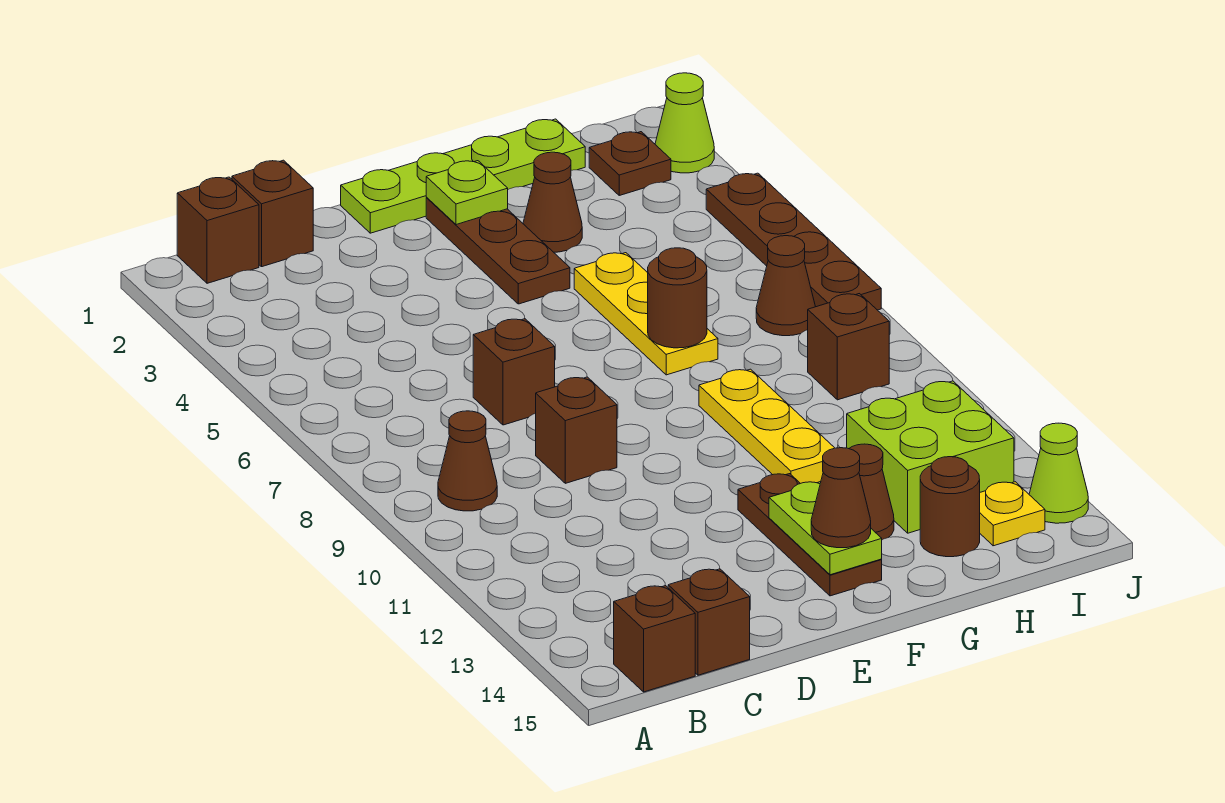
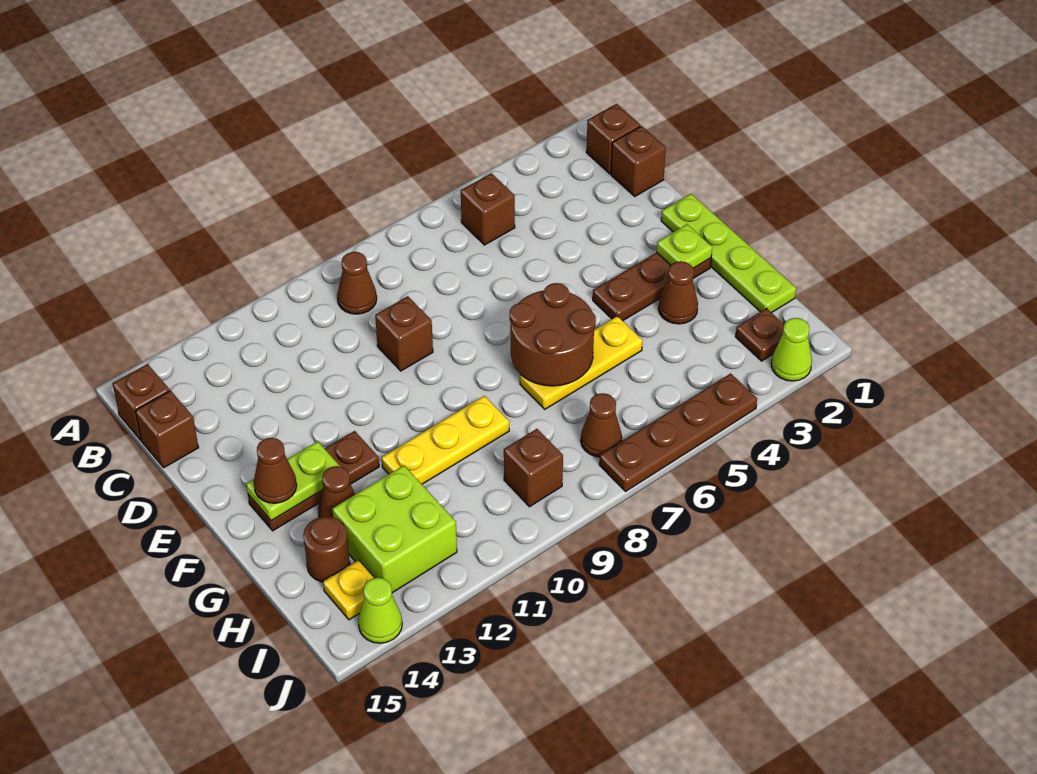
brown brick D7 level 1 -> brown brick B5 level 1
brown round brick G7 level 2 -> brown round brick F6:G7 level 2

